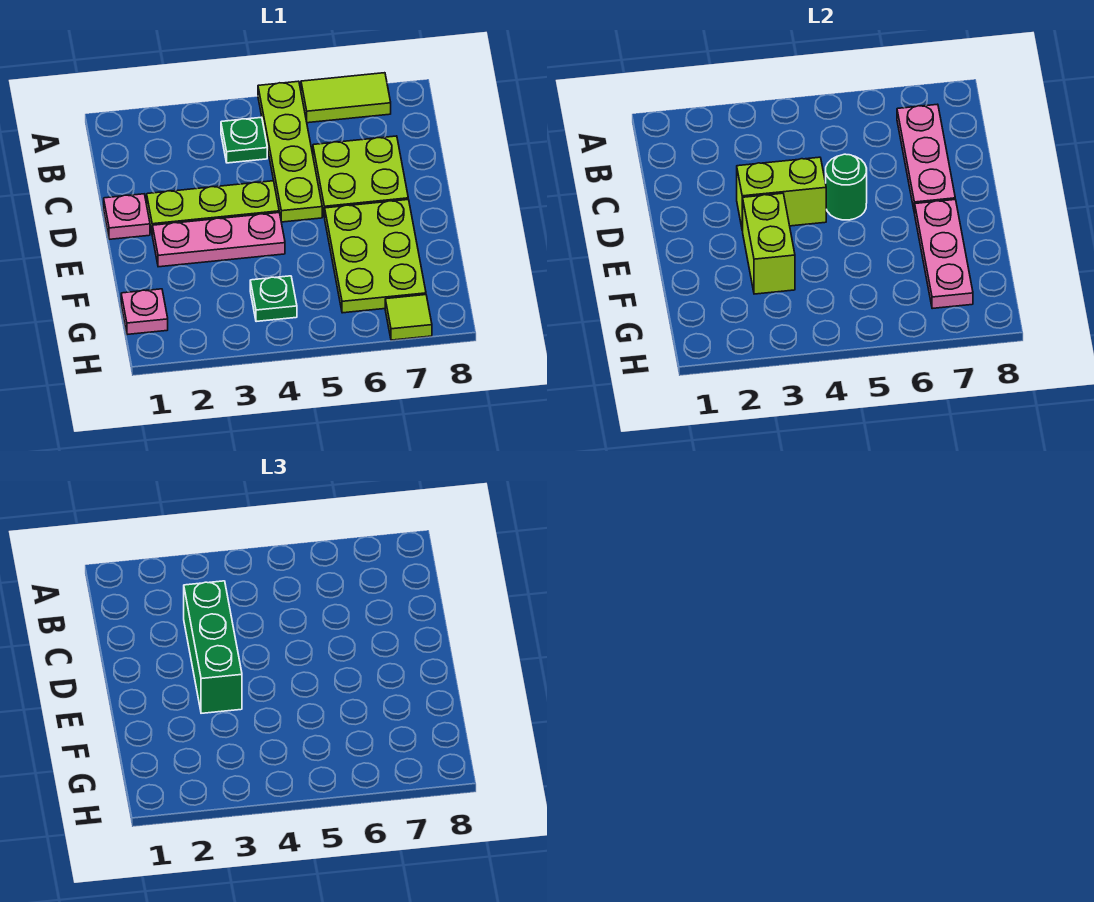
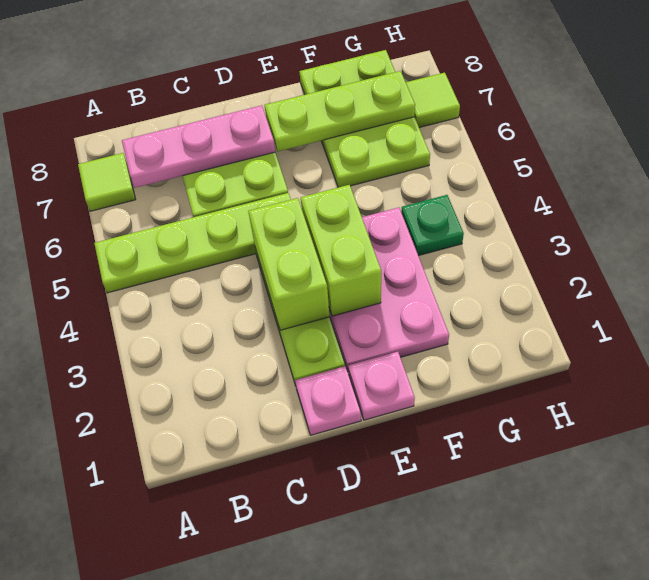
lime tile A6:A7 level 1 -> lime tile A7 level 1
green plate B4 level 1 -> none
green brick C3:E3 level 3 -> none
green round brick D5 level 2 -> none
pink plate E2:E4 level 1 -> pink plate E2:F4 level 1
lime brick E3:F3 level 2 -> lime brick E3:E4 level 2
lime plate E6:G7 level 1 -> lime plate F6:G8 level 1
pink plate E7:G7 level 2 -> lime plate E7:G7 level 2
pink plate G1 level 1 -> pink plate E1 level 1

